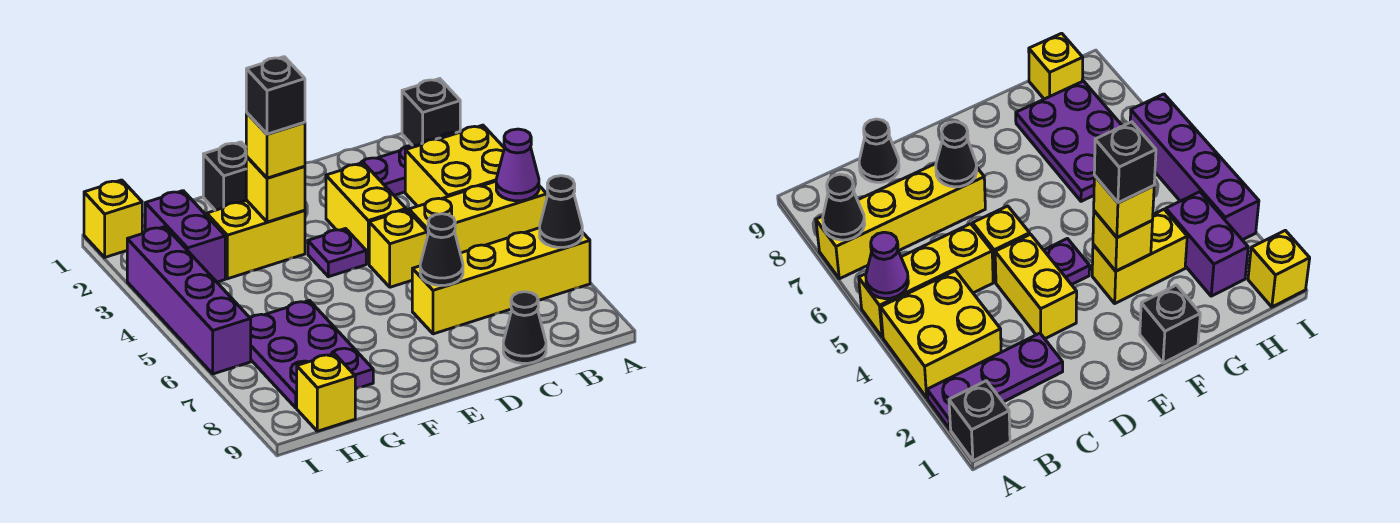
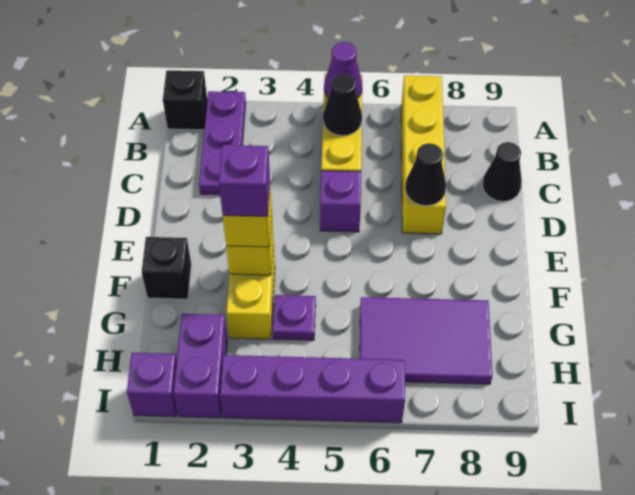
yellow brick A3:B4 level 1 -> none
black cone A7 level 2 -> black cone B5 level 2
yellow brick D3:D4 level 1 -> none
yellow brick D5 level 1 -> purple brick D5 level 1
purple plate E4 level 1 -> purple plate G4 level 1
black brick F3 level 4 -> purple brick F3 level 4
purple plate G6:H8 level 1 -> purple tile G6:H8 level 1
purple brick H2:H3 level 1 -> purple brick H2:I2 level 1
yellow brick H9 level 1 -> none
yellow brick I1 level 1 -> purple brick I1 level 1

